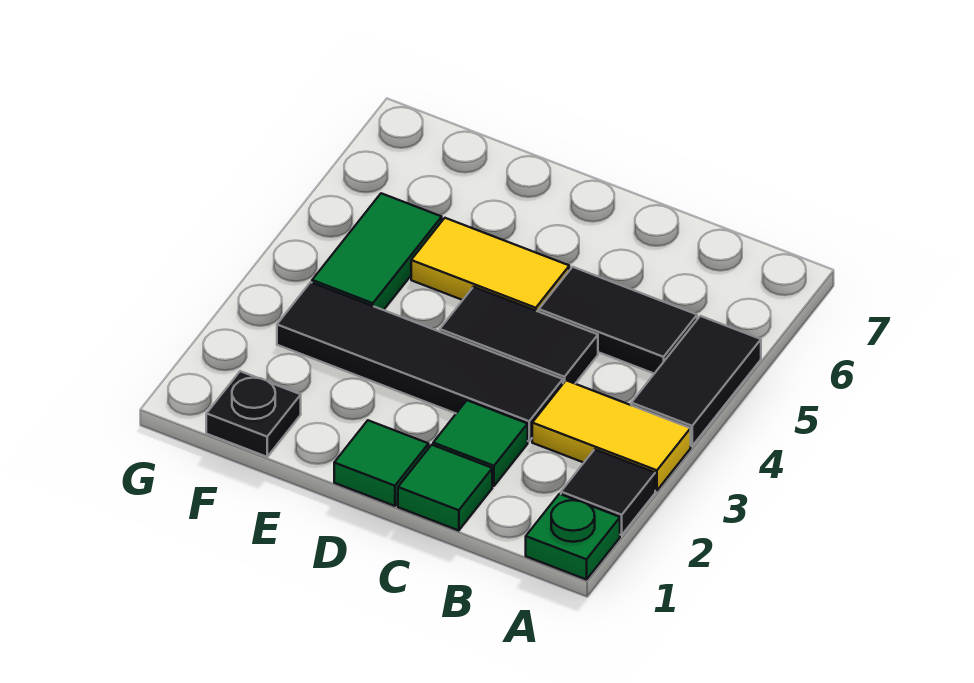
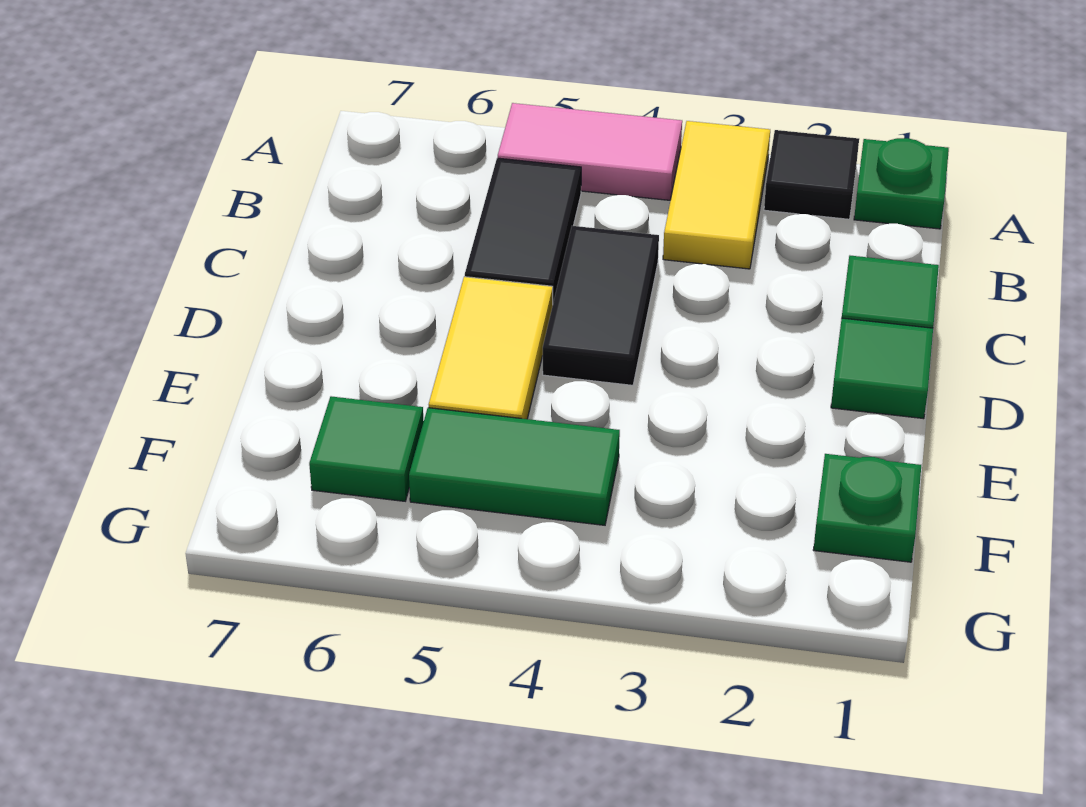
black tile A4:A5 level 1 -> pink tile A4:A5 level 1
green tile C2 level 1 -> green tile F6 level 1
black tile C3:F3 level 1 -> none
black plate F1 level 1 -> green plate F1 level 1

